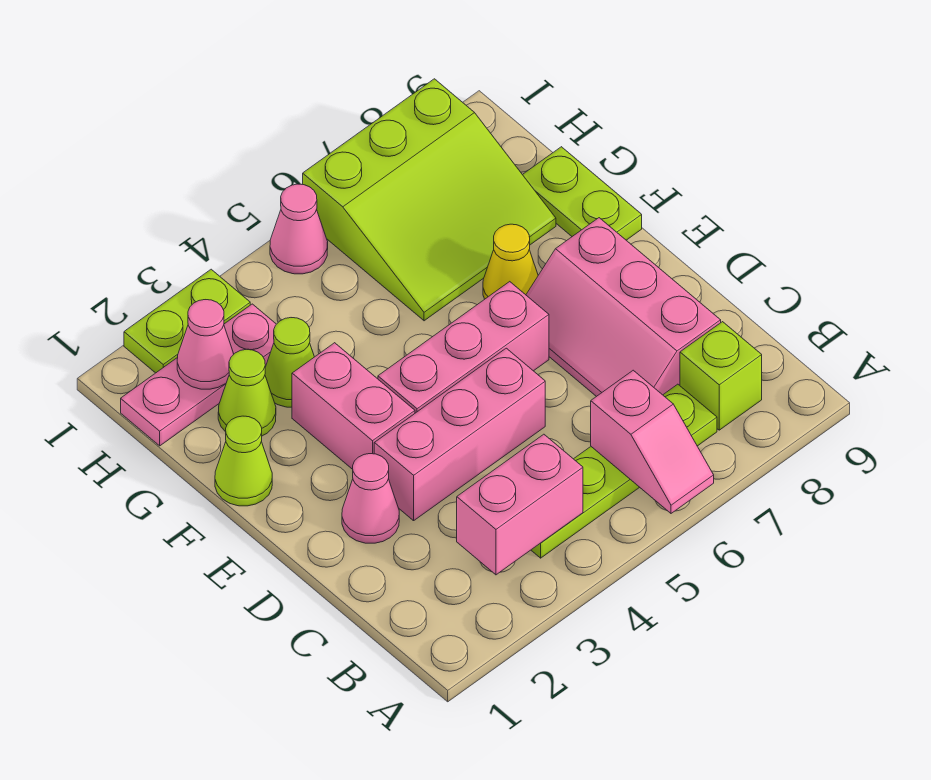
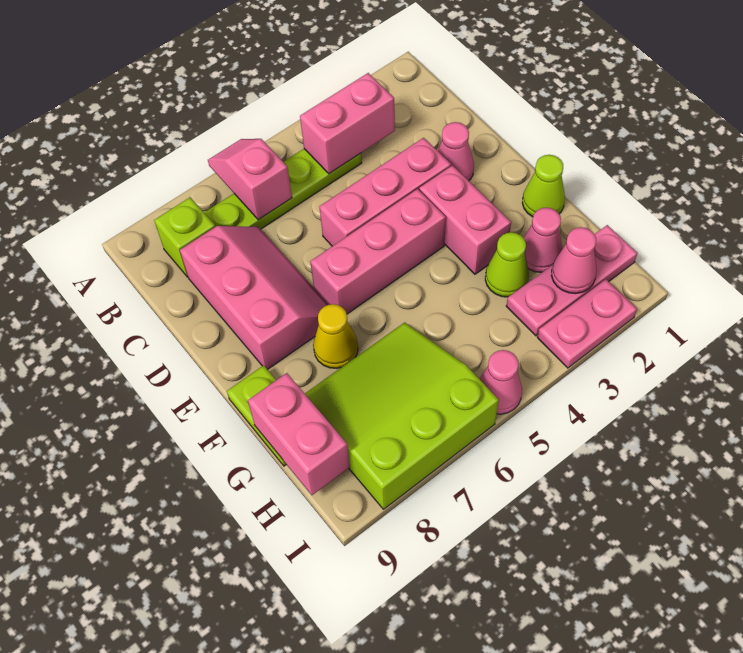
lime cone G2 level 1 -> pink cone G2 level 1
none -> pink brick G9:H9 level 2
lime plate I2:I3 level 1 -> pink plate I2:I3 level 1

